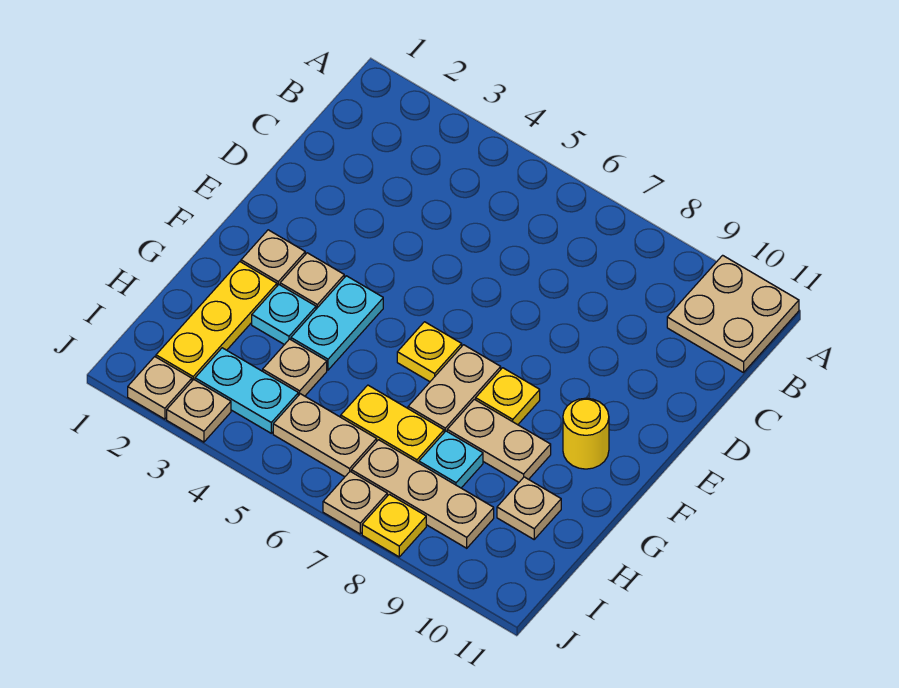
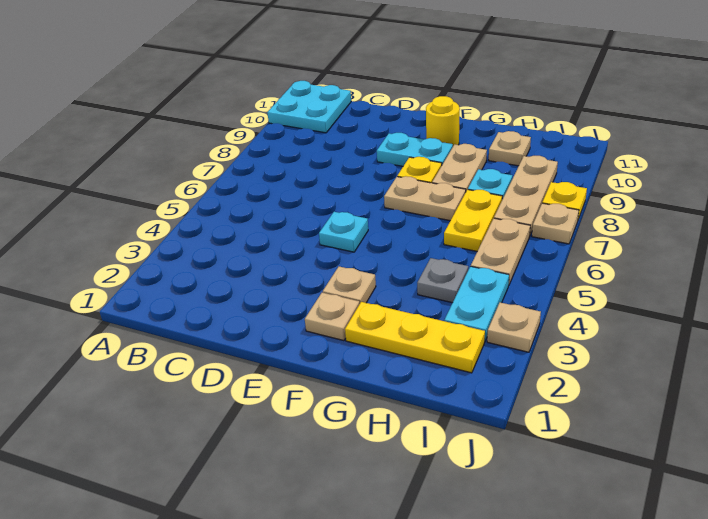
tan plate A10:B11 level 1 -> cyan plate A10:B11 level 1
cyan plate F4:G4 level 1 -> cyan plate E9:F9 level 1
yellow plate F6 level 1 -> none
cyan plate G3 level 1 -> cyan plate E5 level 1
tan plate H4 level 1 -> grey plate H4 level 1
tan plate J2 level 1 -> none

